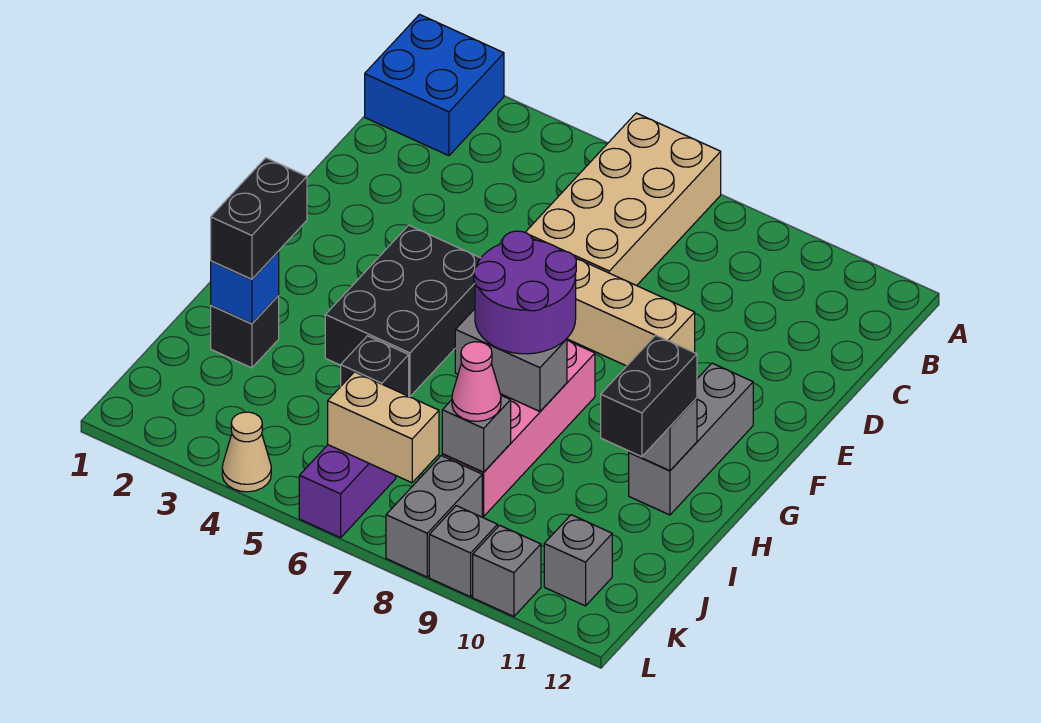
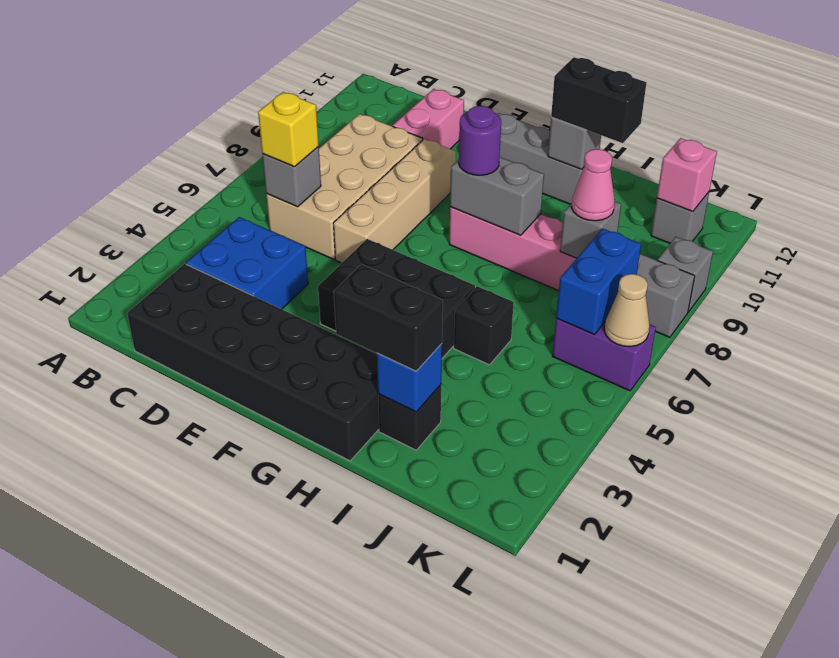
blue brick A1:B2 level 1 -> blue brick C3:D4 level 1
tan brick A6:D7 level 1 -> tan brick C6:D9 level 1
none -> black brick C1:H2 level 1
none -> yellow brick C6 level 3
none -> pink brick D10:D11 level 1
purple round brick G7:H8 level 3 -> purple round brick G8 level 3
grey brick H7:H8 level 2 -> grey brick G8:H8 level 2
tan brick K6:K7 level 2 -> blue brick K6:K7 level 2
none -> pink brick K11 level 2
tan cone L4 level 1 -> tan cone L6 level 2
grey brick L10 level 1 -> grey brick C6 level 2

